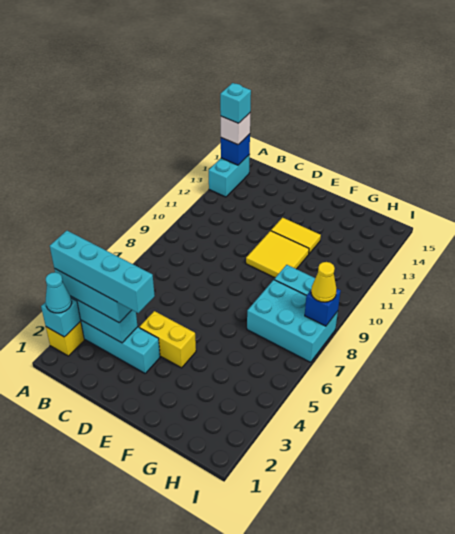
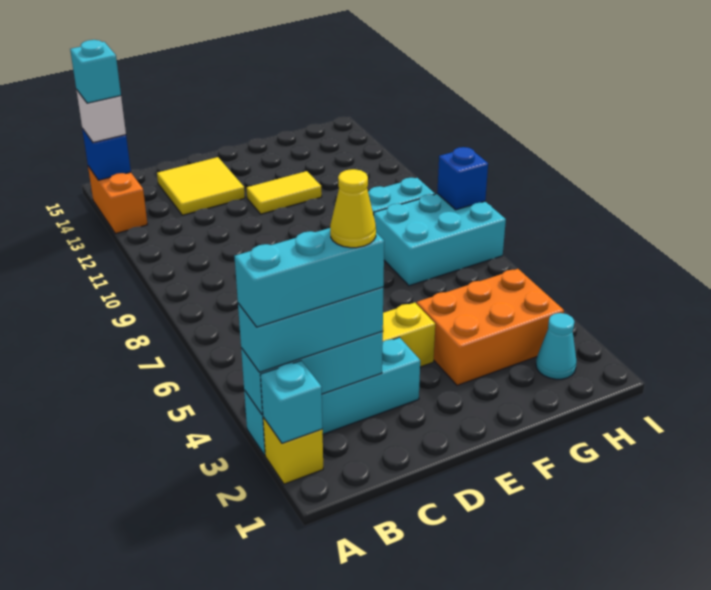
cyan cone A2 level 3 -> cyan cone H2 level 1
cyan brick A3:D3 level 4 -> cyan brick A3:C3 level 4
cyan brick A13:A14 level 1 -> orange brick A13:A14 level 1
yellow tile E10:F11 level 1 -> yellow tile C13:D14 level 1
none -> orange brick F3:H4 level 1
yellow cone I8 level 3 -> yellow cone C3 level 5

